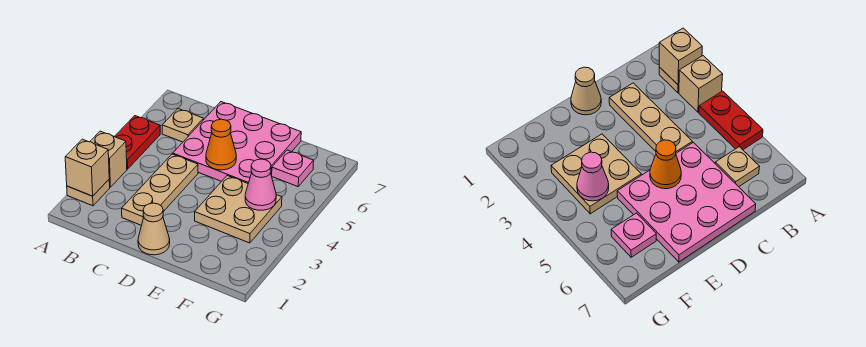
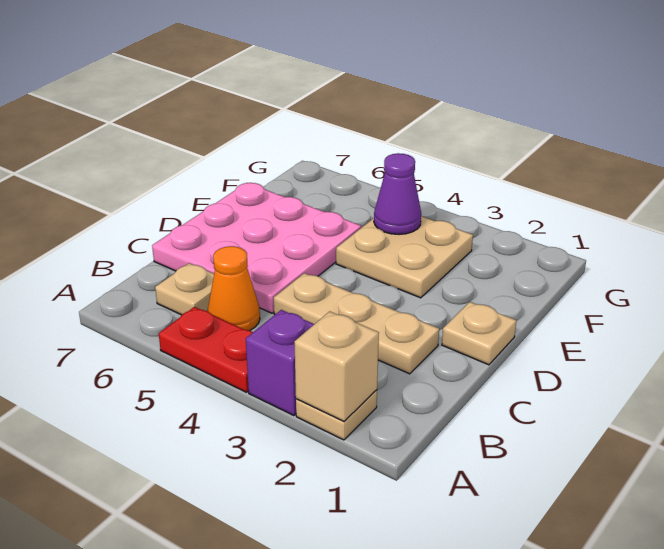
tan brick A3 level 1 -> purple brick A3 level 1
tan cone D1 level 1 -> tan plate D1 level 1
orange cone D5 level 2 -> orange cone B5 level 1
pink cone F4 level 2 -> purple cone F4 level 2
pink plate F6 level 1 -> none

